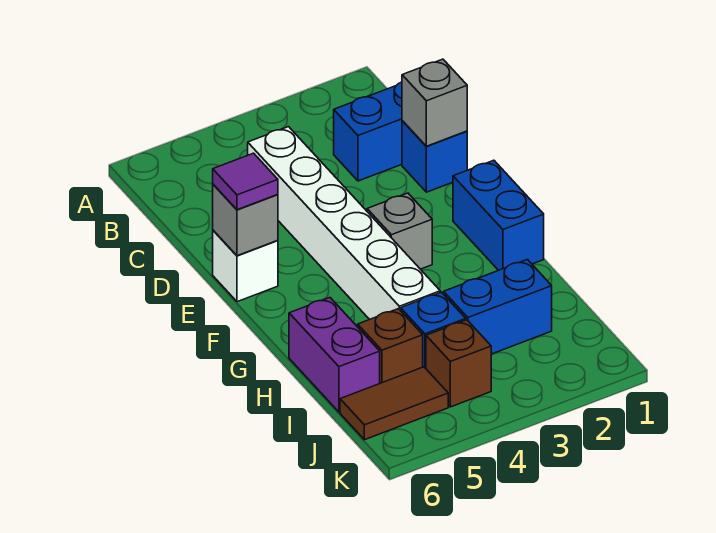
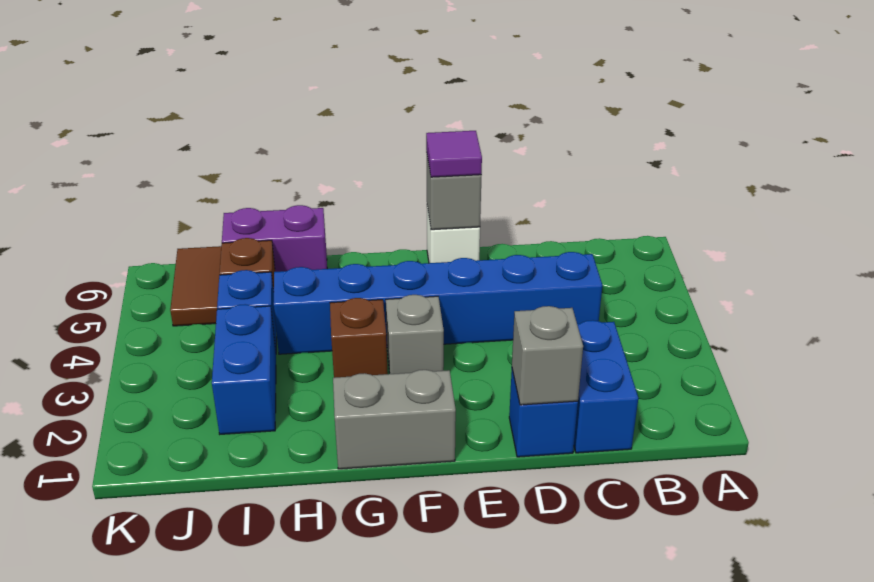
white brick C4:H4 level 1 -> blue brick C4:H4 level 1
blue brick F1:G1 level 1 -> grey brick F1:G1 level 1
brown brick J4 level 1 -> brown brick G3 level 1

